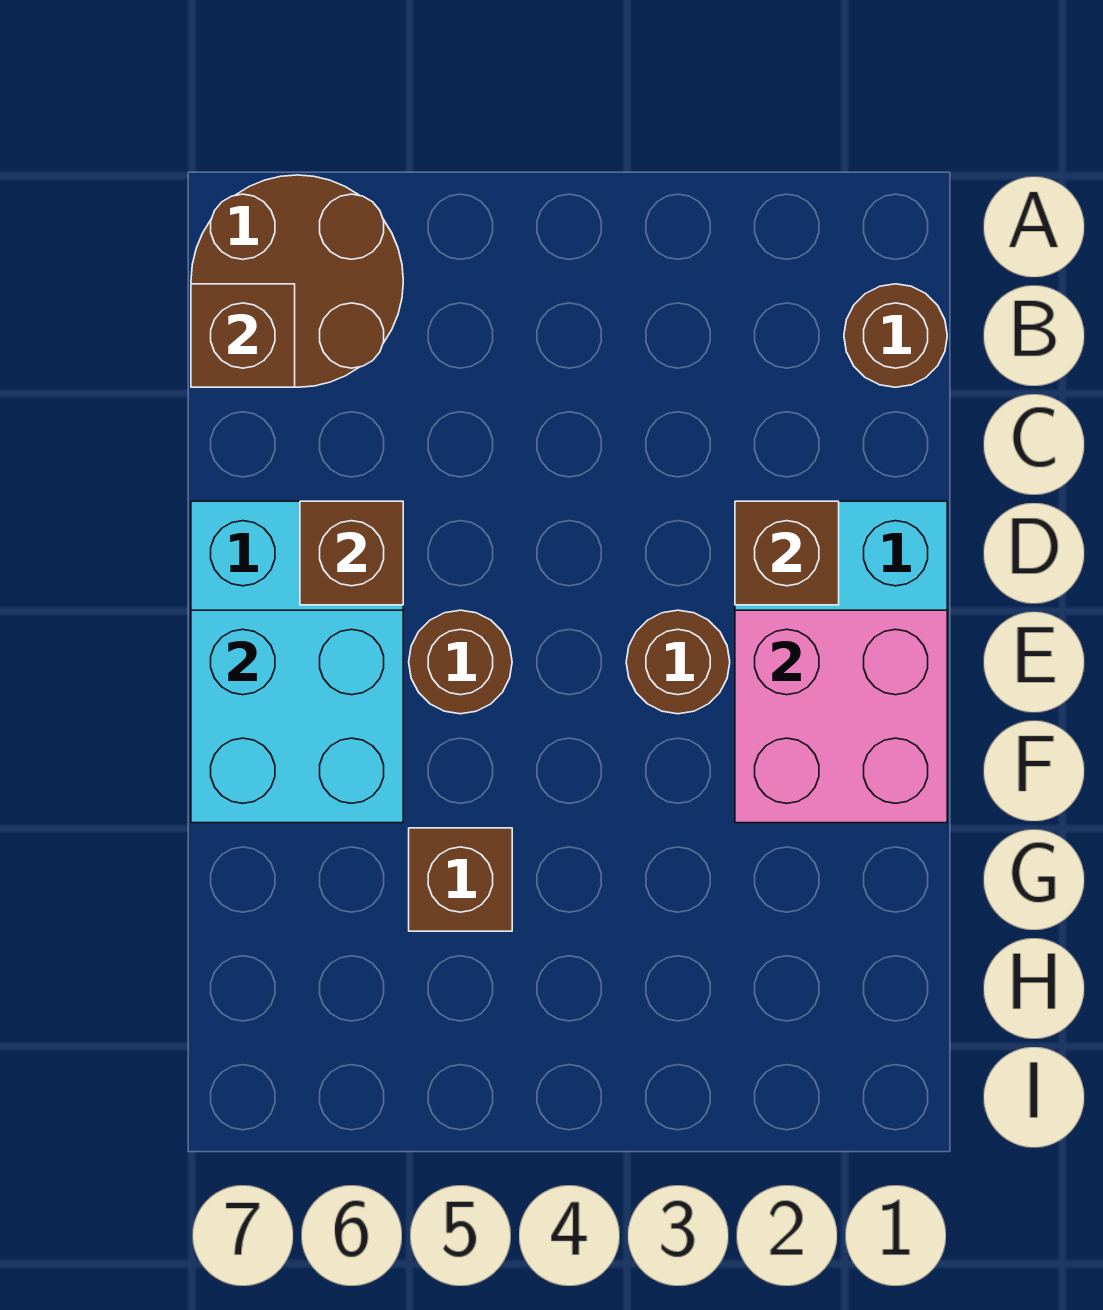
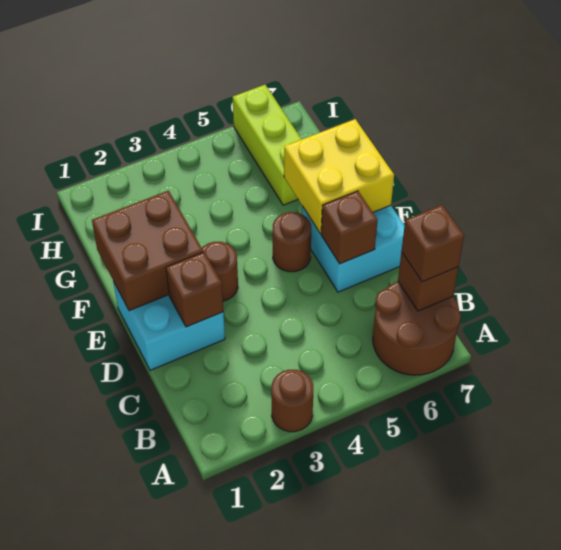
brown round brick B1 level 1 -> brown round brick A3 level 1
pink brick E1:F2 level 2 -> brown brick E1:F2 level 2
cyan brick E6:F7 level 2 -> yellow brick E6:F7 level 2
brown brick G5 level 1 -> brown brick B7 level 3
none -> lime brick G6:I6 level 1

